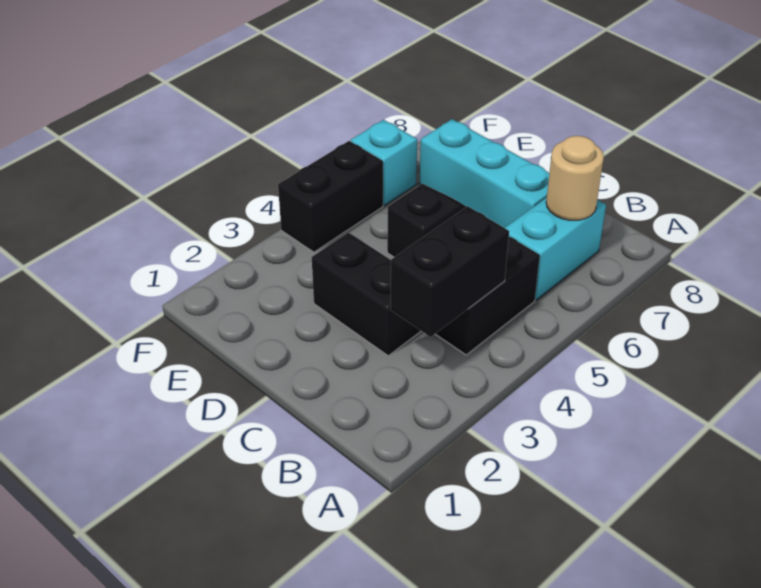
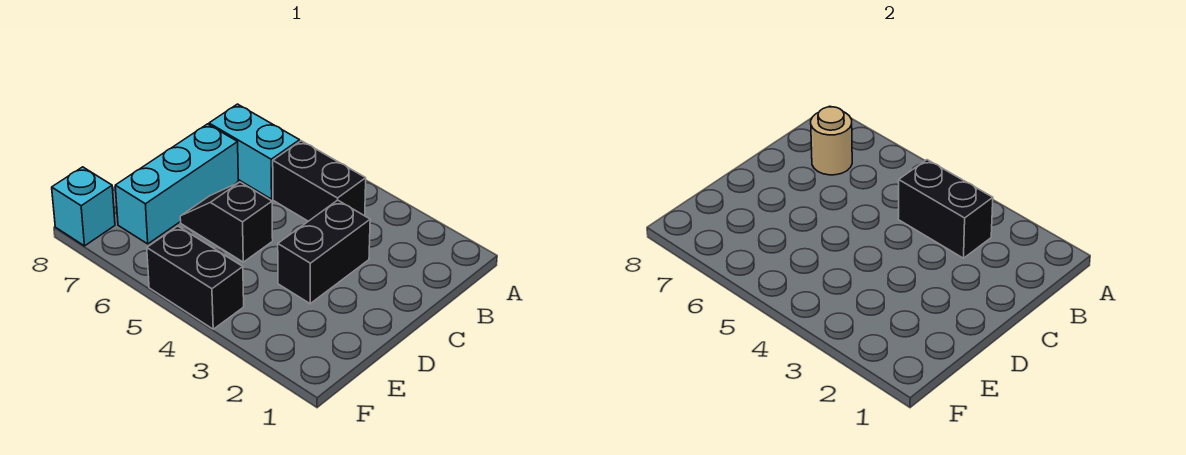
cyan brick F6 level 1 -> cyan brick F8 level 1

